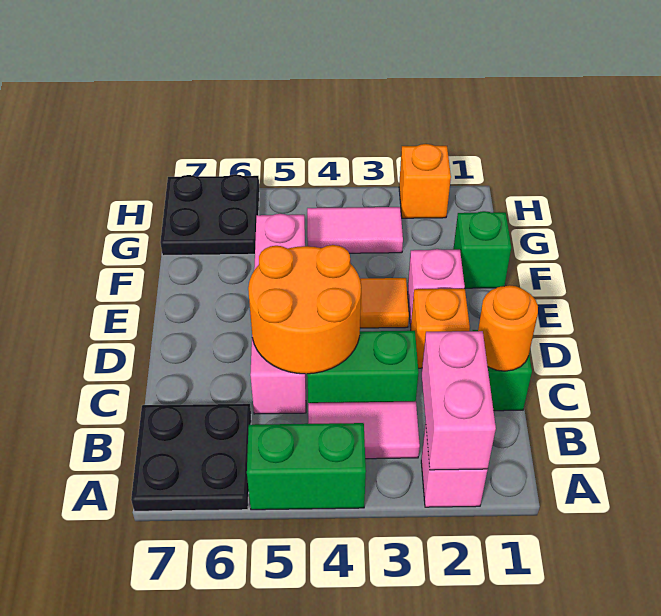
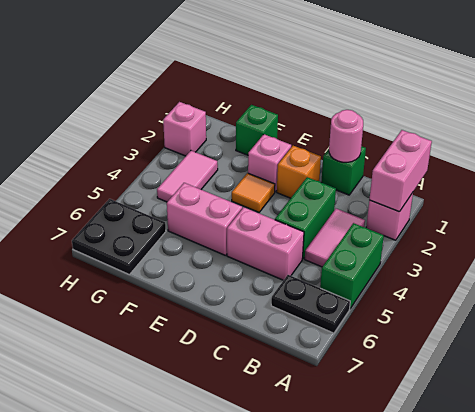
pink brick A2:B2 level 2 -> pink brick A1:A2 level 2
black plate A6:B7 level 1 -> black plate A6:B6 level 1
orange round brick C1 level 2 -> pink round brick C1 level 2
orange round brick C4:D5 level 2 -> none
orange brick H2 level 1 -> pink brick H2 level 1

